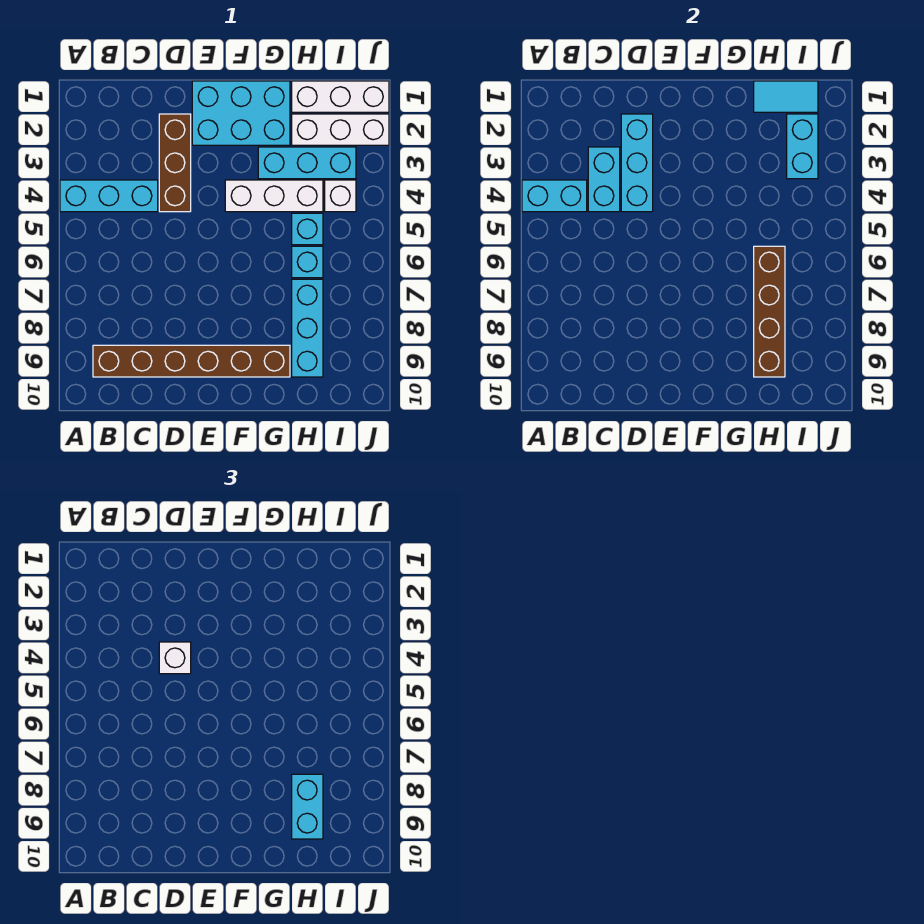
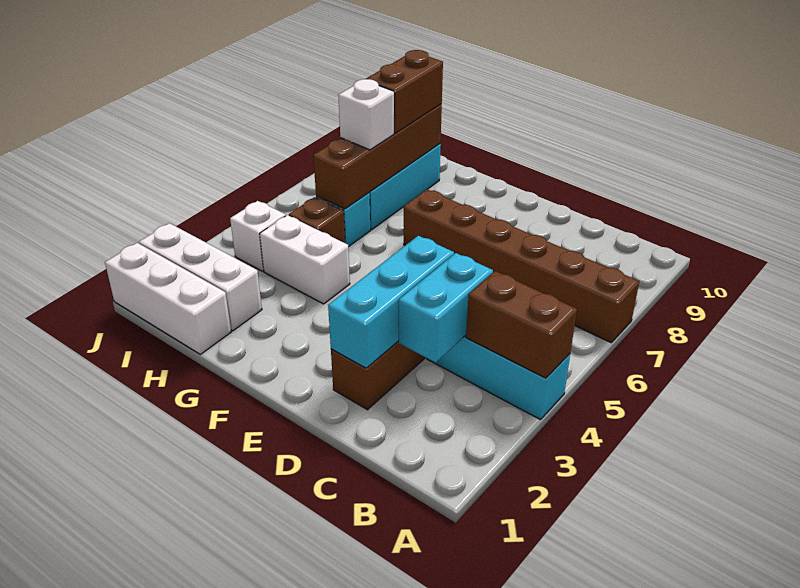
cyan brick A4:B4 level 2 -> brown brick A4:B4 level 2
brown brick B9:G9 level 1 -> brown brick A7:F7 level 1
white brick D4 level 3 -> white brick H7 level 3
cyan brick E1:G2 level 1 -> none
white brick F4:H4 level 1 -> white brick G4:H4 level 1
cyan brick G3:I3 level 1 -> none
cyan tile H1:I1 level 2 -> none
cyan brick H5 level 1 -> brown brick H5 level 1
cyan brick H8:H9 level 3 -> brown brick H8:H9 level 3
cyan brick I2:I3 level 2 -> none

